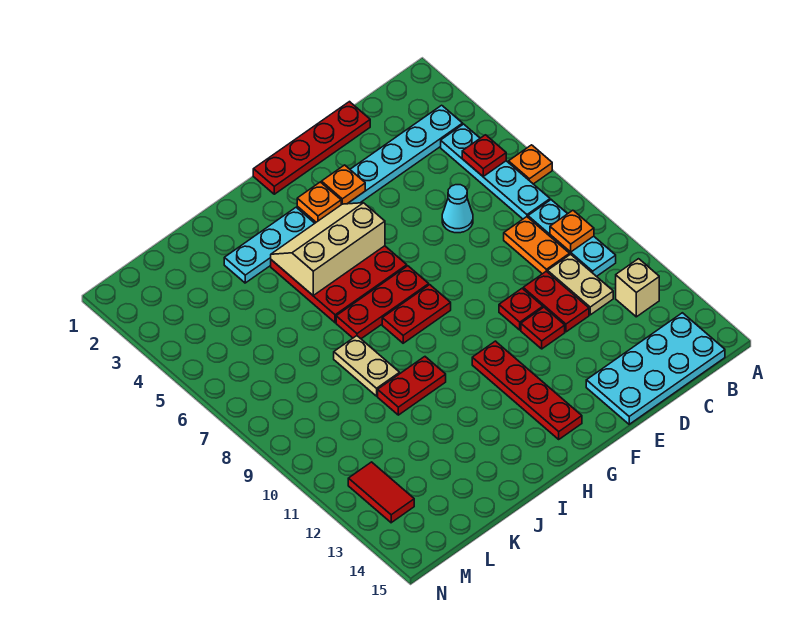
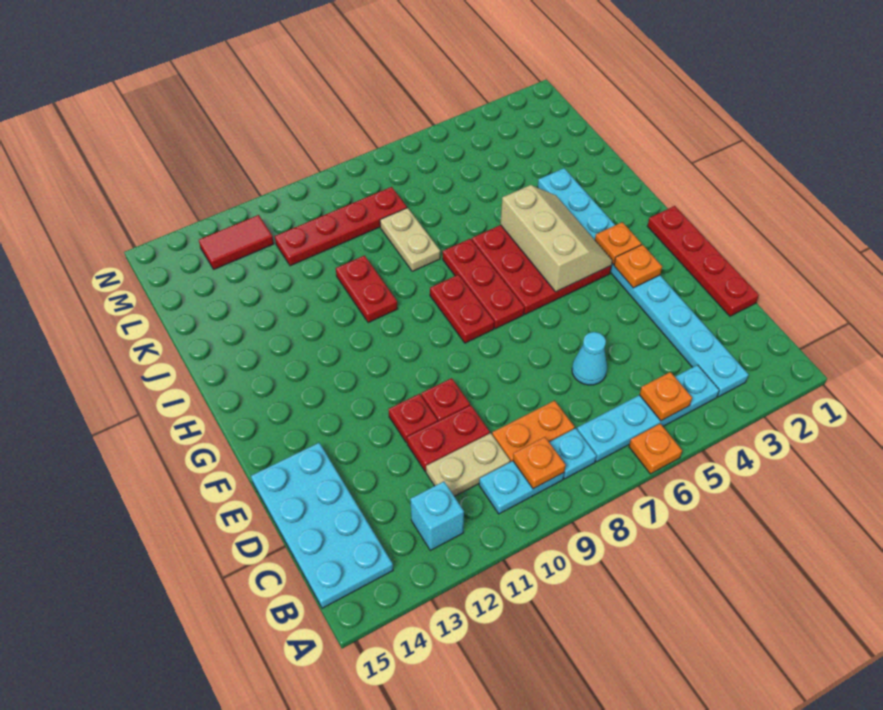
red plate B5 level 2 -> orange plate B5 level 2
tan brick B12 level 1 -> cyan brick B12 level 1
red plate G11:G14 level 1 -> red plate L8:L11 level 1
tan plate J8:J9 level 1 -> tan plate J8:K8 level 1

